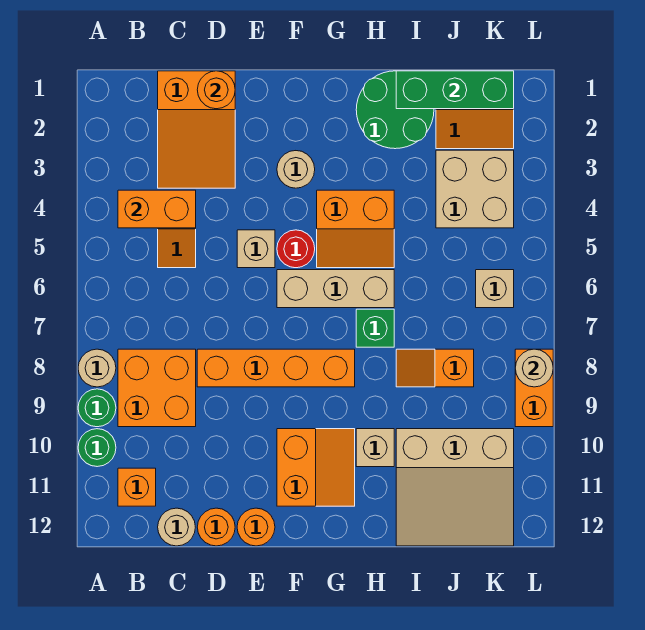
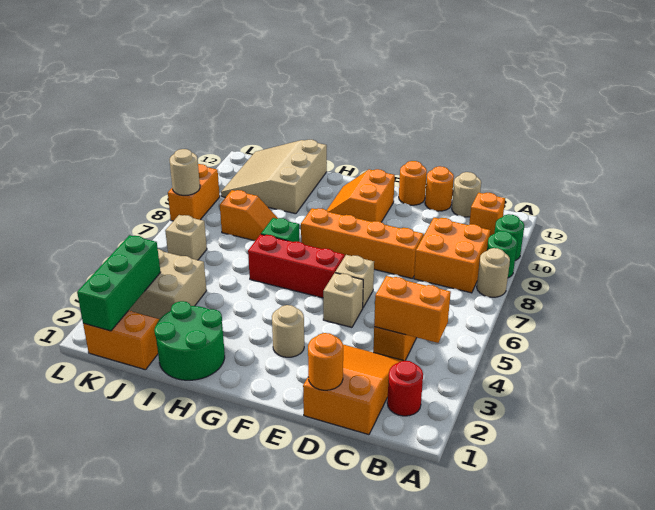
red round brick F5 level 1 -> red round brick B2 level 1
tan brick F6:H6 level 1 -> red brick F6:H6 level 1
orange slope G4:H5 level 1 top 4 -> none
tan brick H10 level 1 -> tan brick E6 level 1
green brick I1:K1 level 2 -> green brick K1:K3 level 2
tan slope I10:K12 level 1 top 10 -> tan slope I10:K12 level 1 top I

